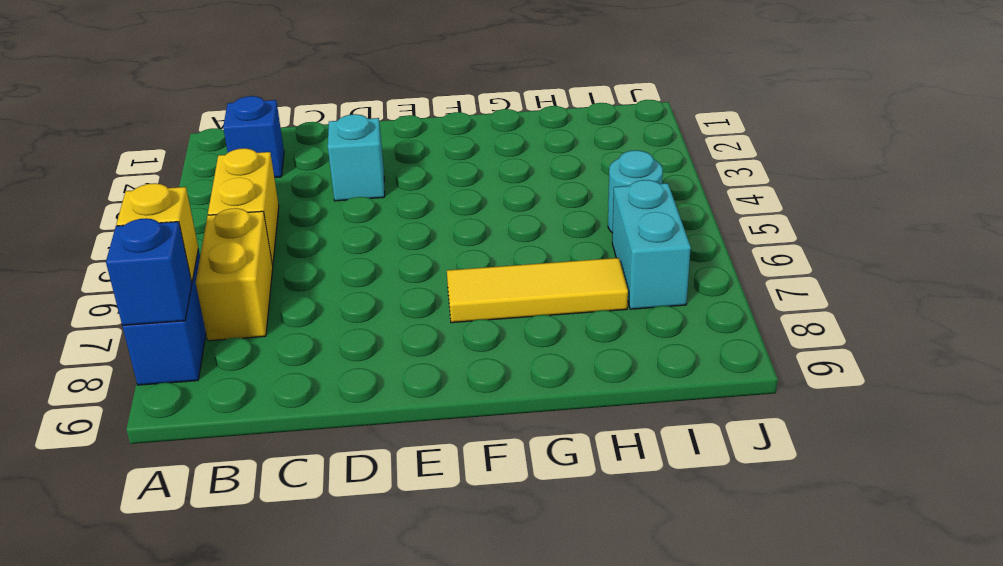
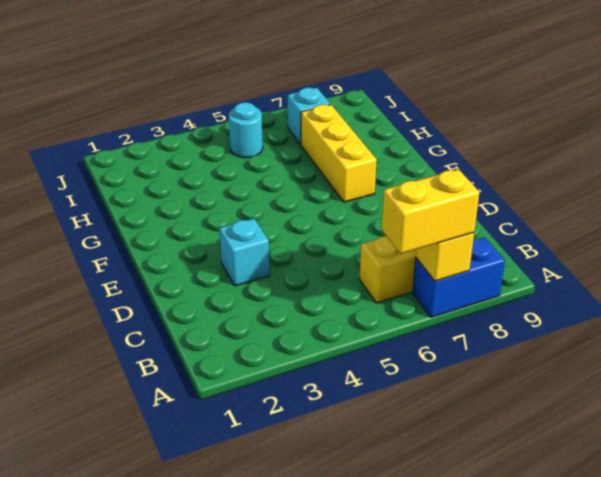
blue brick A8 level 2 -> none
blue brick B2 level 1 -> none
yellow brick B4:B5 level 1 -> yellow brick A6:A7 level 3
yellow tile F7:H7 level 1 -> yellow brick F7:H7 level 1
cyan brick I6:I7 level 1 -> cyan brick I7 level 1

